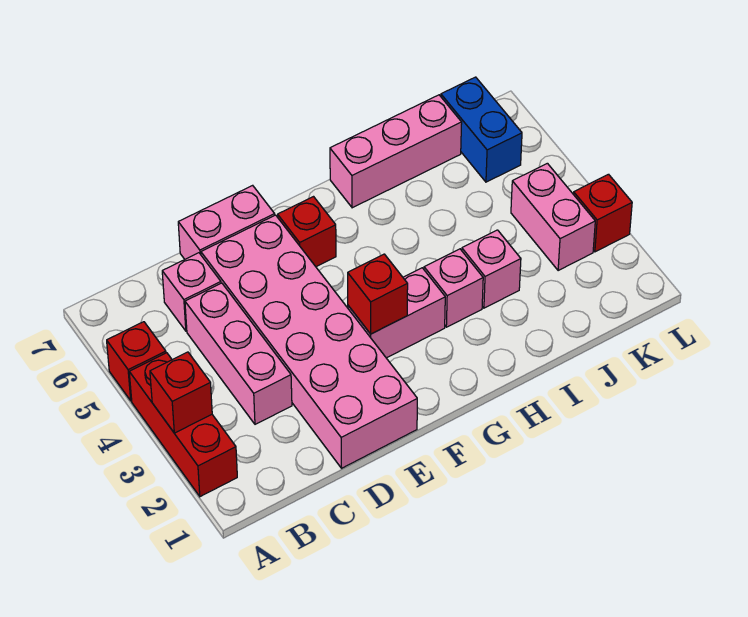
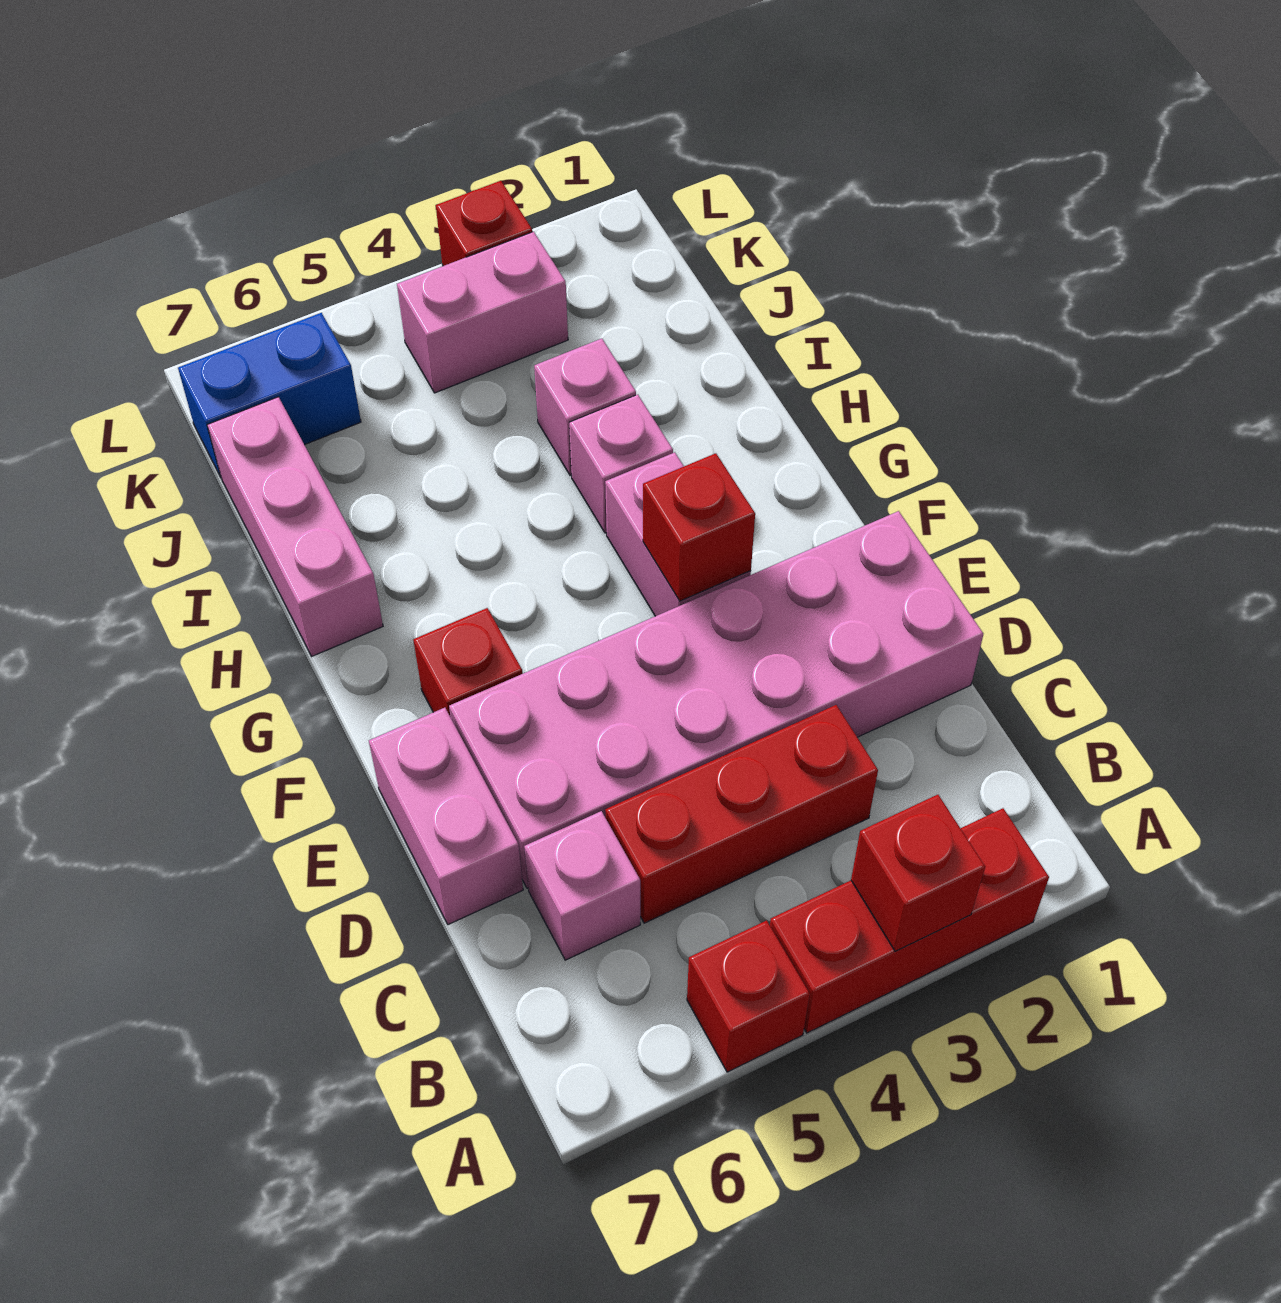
pink brick C3:C5 level 1 -> red brick C3:C5 level 1

